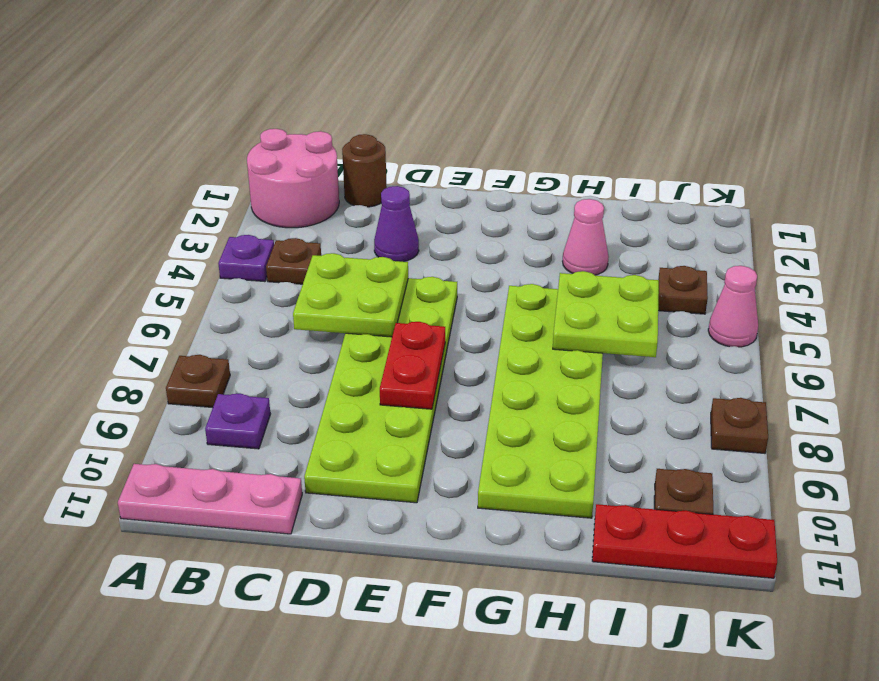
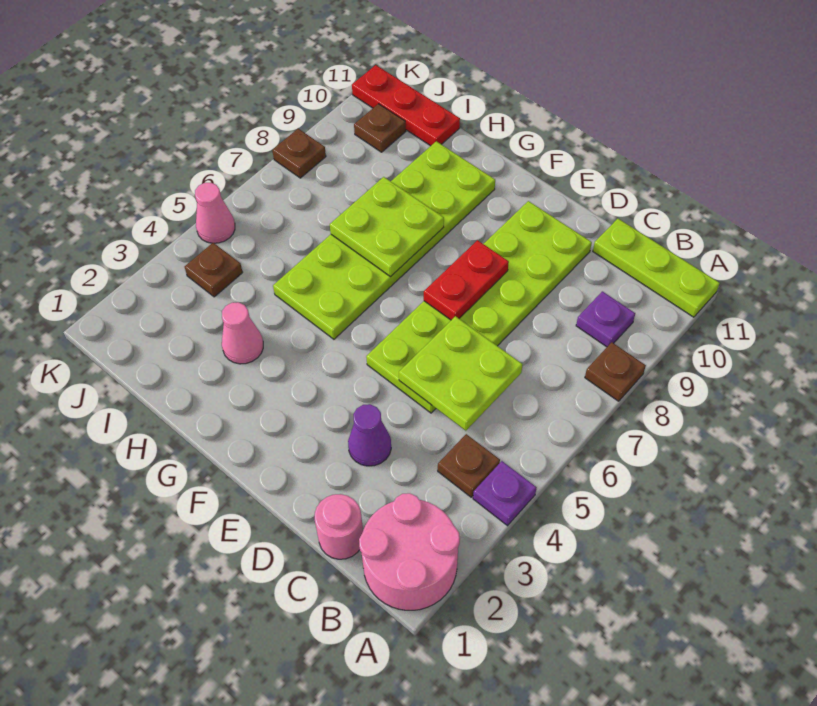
pink plate A11:C11 level 1 -> lime plate A11:C11 level 1
brown round brick C1 level 1 -> pink round brick C1 level 1
lime plate H5:I6 level 2 -> lime plate G7:H8 level 2

